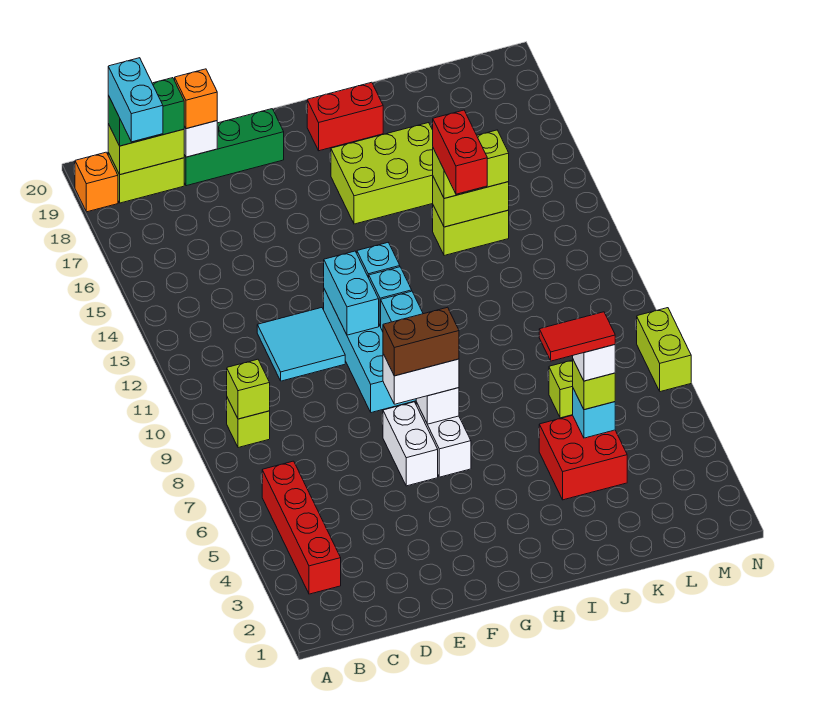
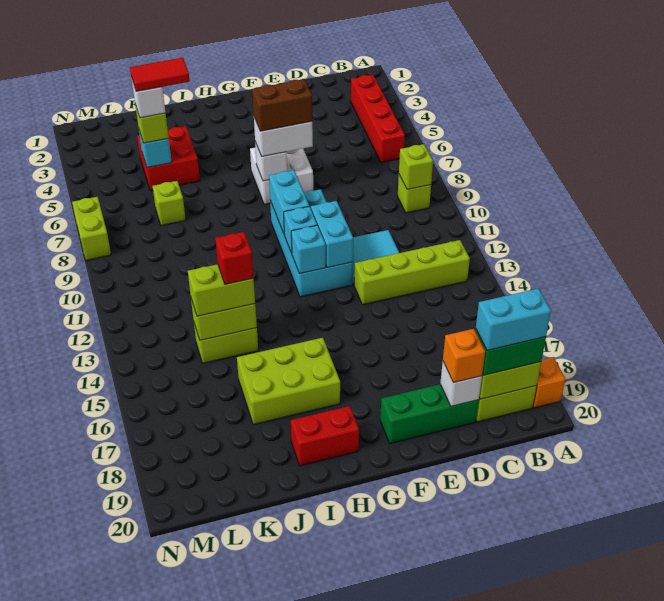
none -> lime brick B13:E13 level 1
cyan brick B18:B19 level 4 -> cyan brick B19:C19 level 4
red brick J13:J14 level 4 -> red brick J14 level 4

